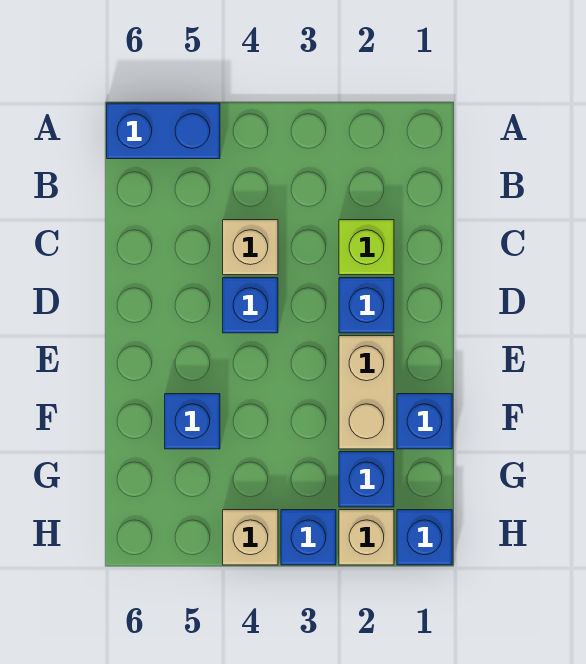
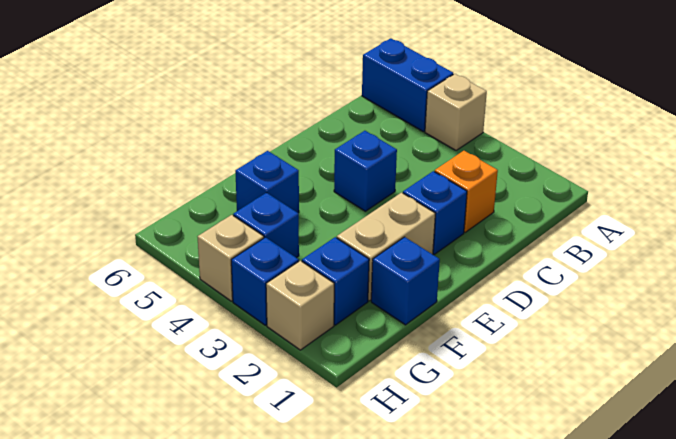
lime brick C2 level 1 -> orange brick C2 level 1
tan brick C4 level 1 -> tan brick A4 level 1
blue brick H1 level 1 -> blue brick G4 level 1

